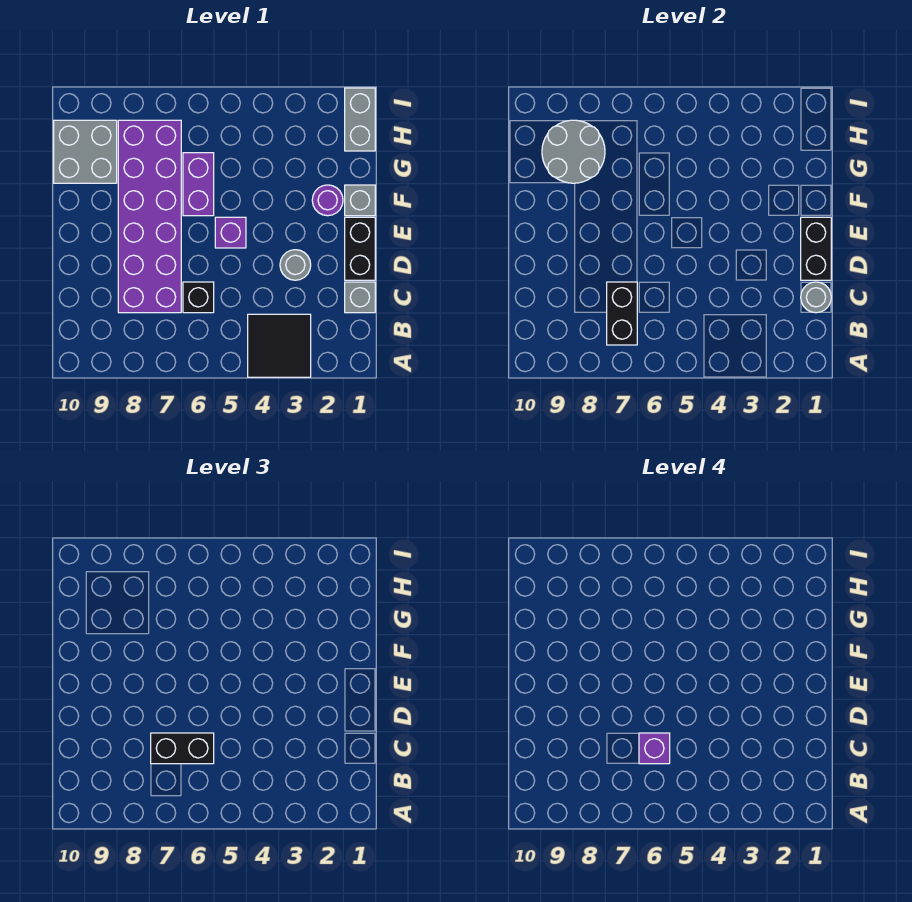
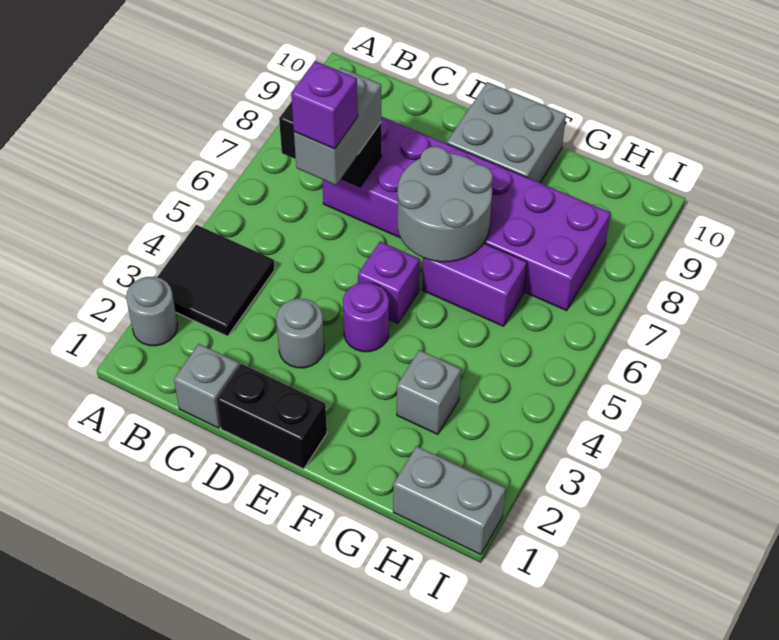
grey round brick C1 level 2 -> grey round brick A2 level 1
black brick C6 level 1 -> none
black brick C6:C7 level 3 -> grey brick C6:C7 level 3
black brick D1:E1 level 2 -> none
grey brick F1 level 1 -> grey brick G3 level 1
purple round brick F2 level 1 -> purple round brick E4 level 1
grey round brick G8:H9 level 2 -> grey round brick E6:F7 level 2
grey brick G9:H10 level 1 -> grey brick E9:F10 level 1

